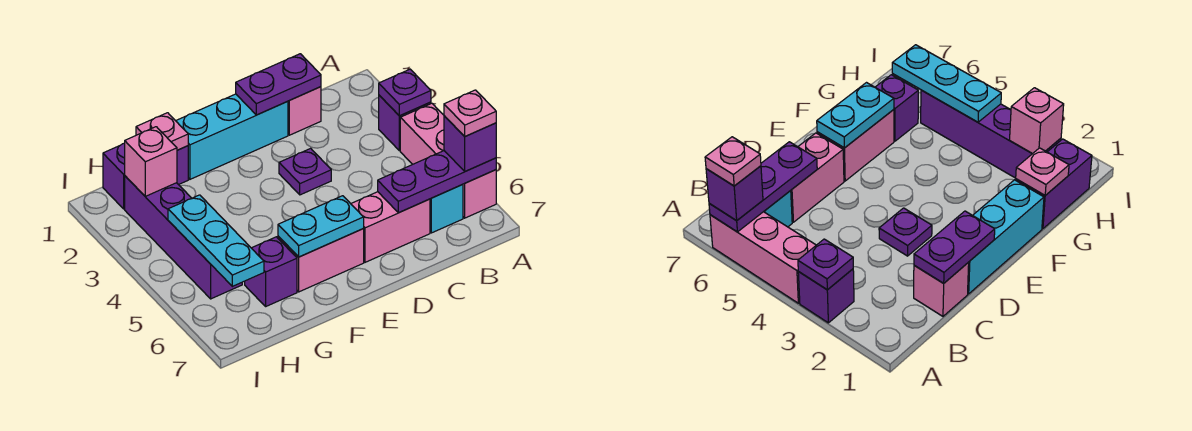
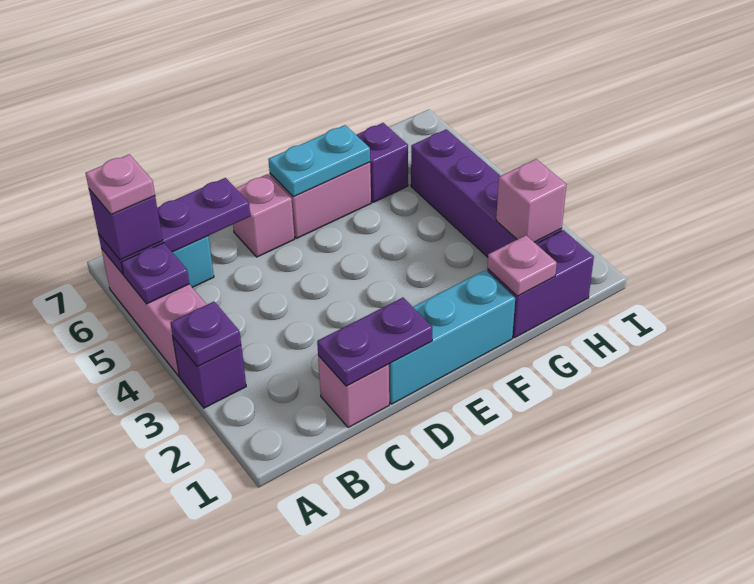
pink brick C6:D6 level 1 -> pink brick D6 level 1
purple plate D3 level 1 -> purple plate A5 level 2
cyan plate H4:H6 level 2 -> none

